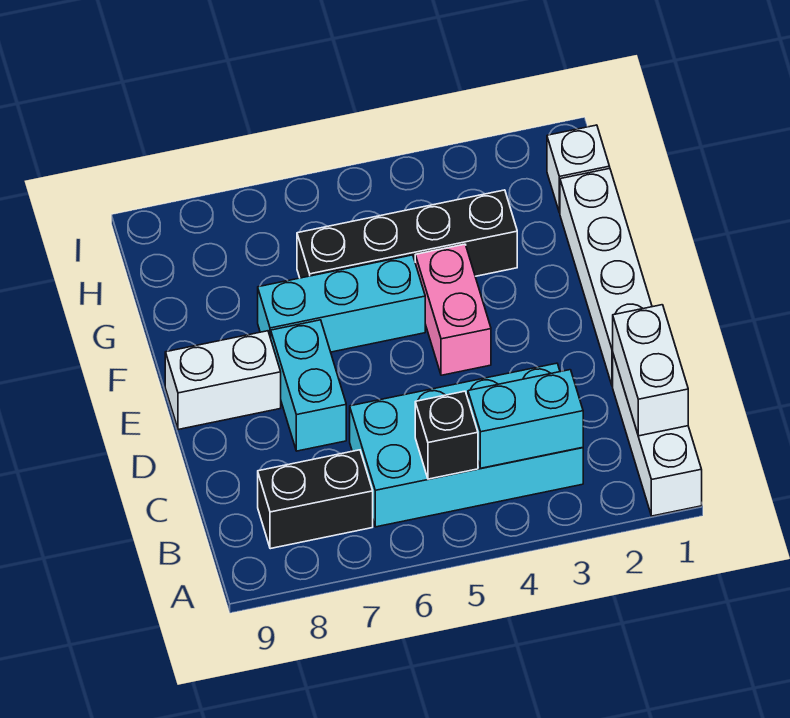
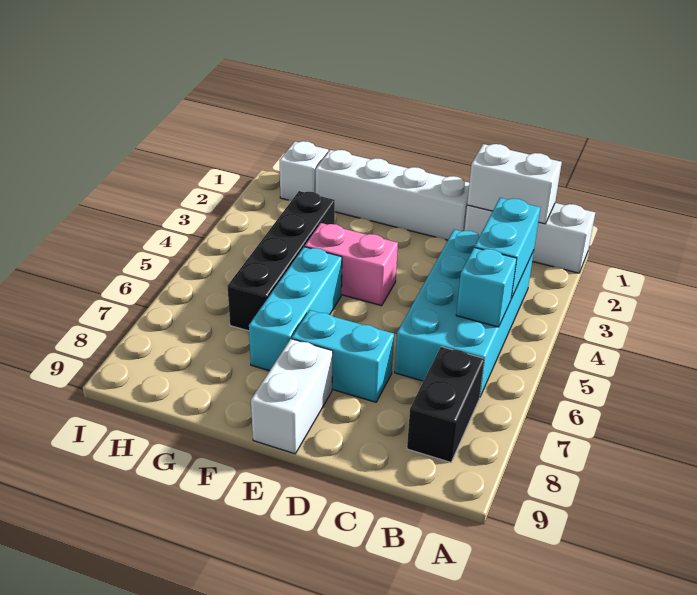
black brick B5 level 2 -> cyan brick B5 level 2

